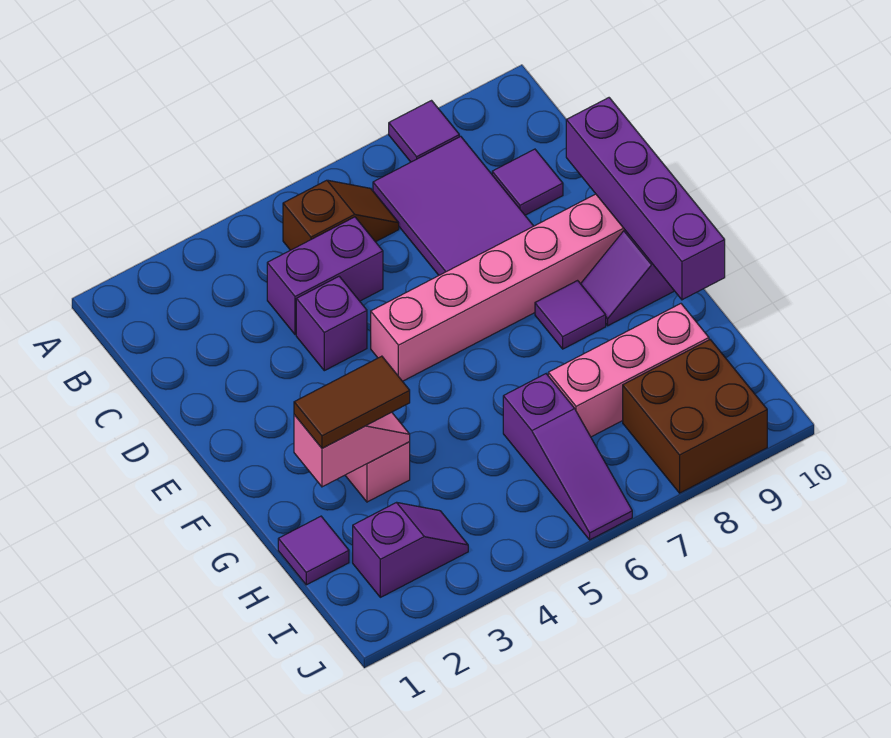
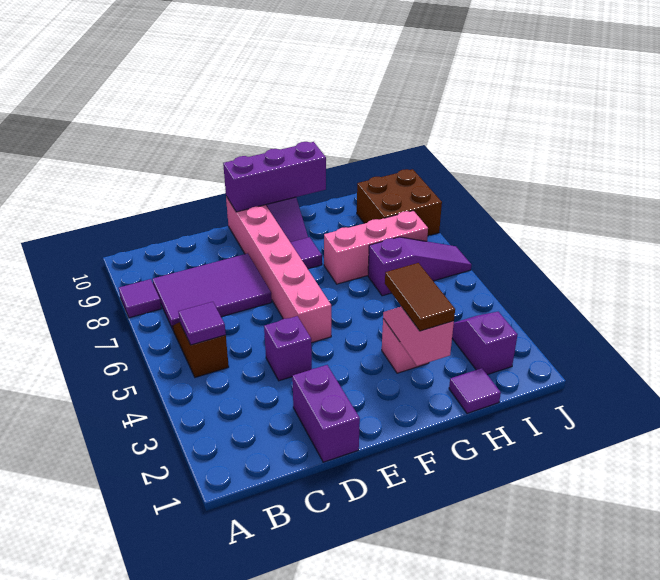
purple brick C4:C5 level 1 -> purple brick D1:D2 level 1
purple tile C9 level 1 -> purple tile B5 level 2
purple brick D10:G10 level 2 -> purple brick E10:G10 level 2
pink brick H7:H9 level 1 -> pink brick G7:I7 level 1

